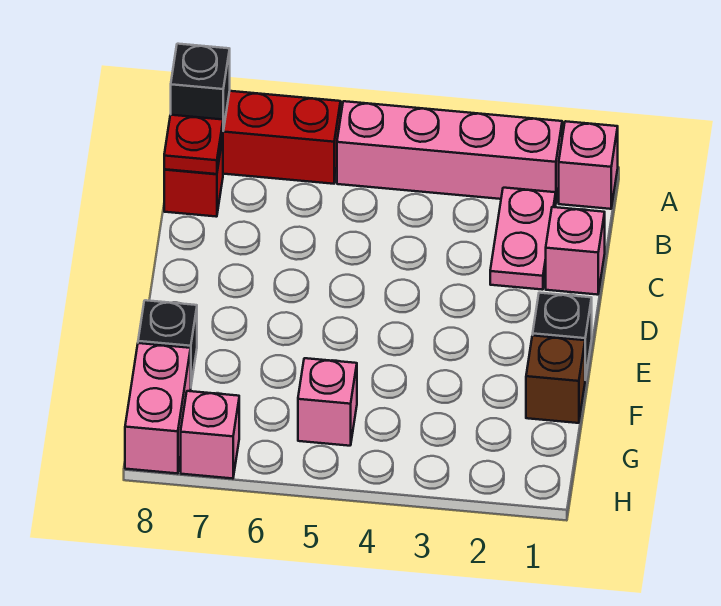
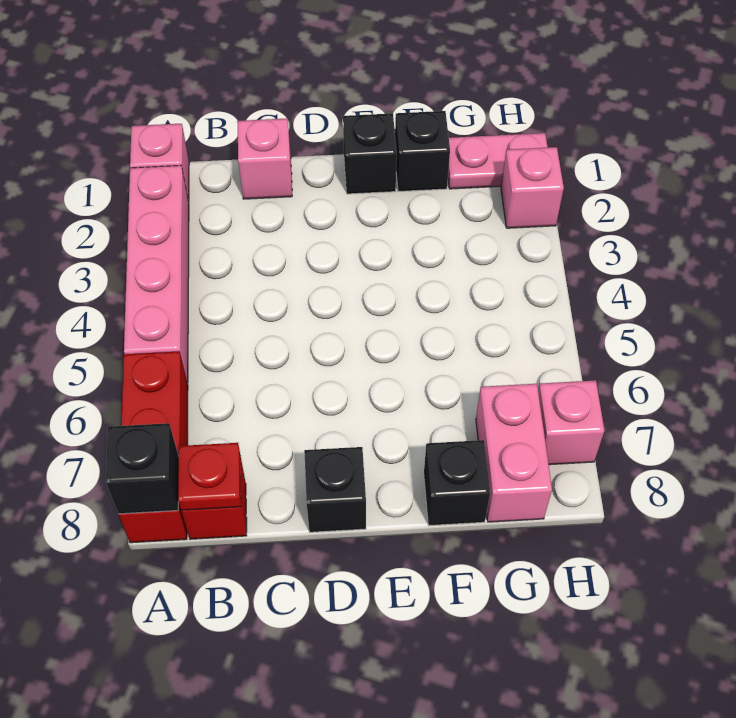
pink plate B2:C2 level 1 -> pink plate G1:H1 level 1
none -> black brick D8 level 1
brown brick F1 level 1 -> black brick F1 level 1
pink brick G5 level 1 -> pink brick H2 level 1
pink brick G8:H8 level 1 -> pink brick G7:G8 level 1

